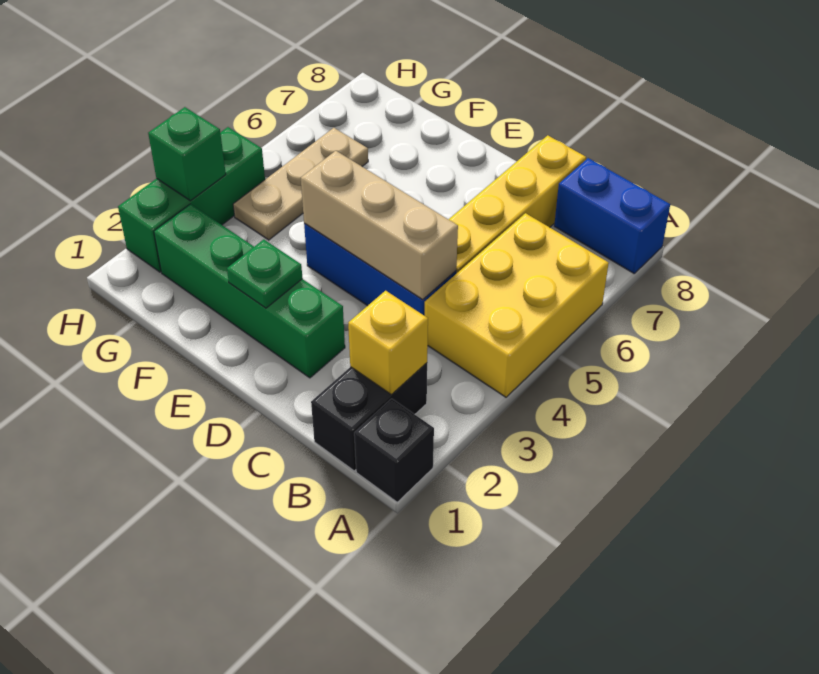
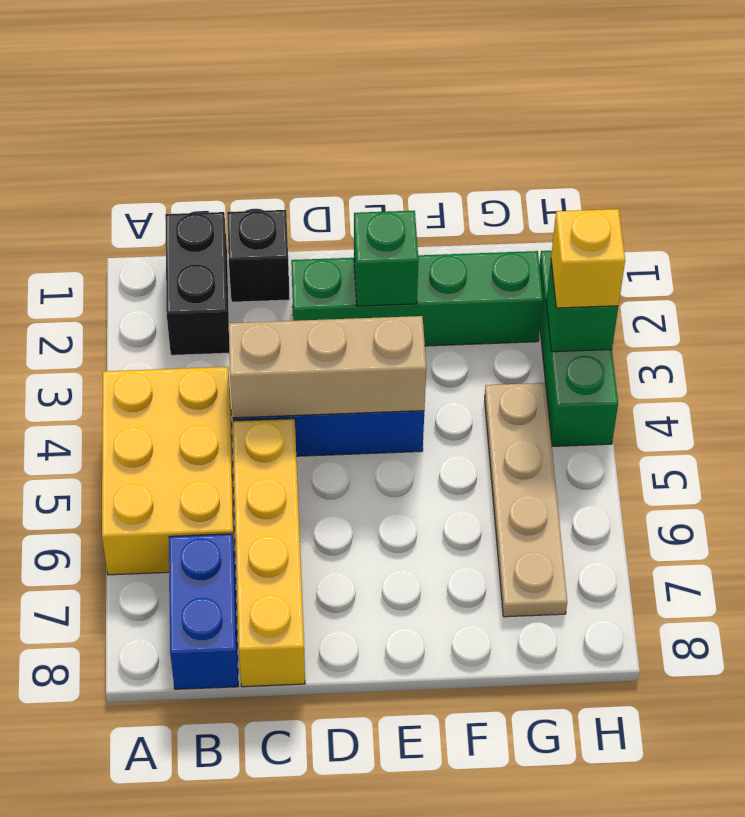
black brick A1 level 1 -> black brick C1 level 1
blue brick A8:B8 level 1 -> blue brick B7:B8 level 1
yellow brick B2 level 2 -> yellow brick H3 level 3
green plate E2 level 2 -> green brick E2 level 2
tan plate G4:G6 level 1 -> tan plate G4:G7 level 1

